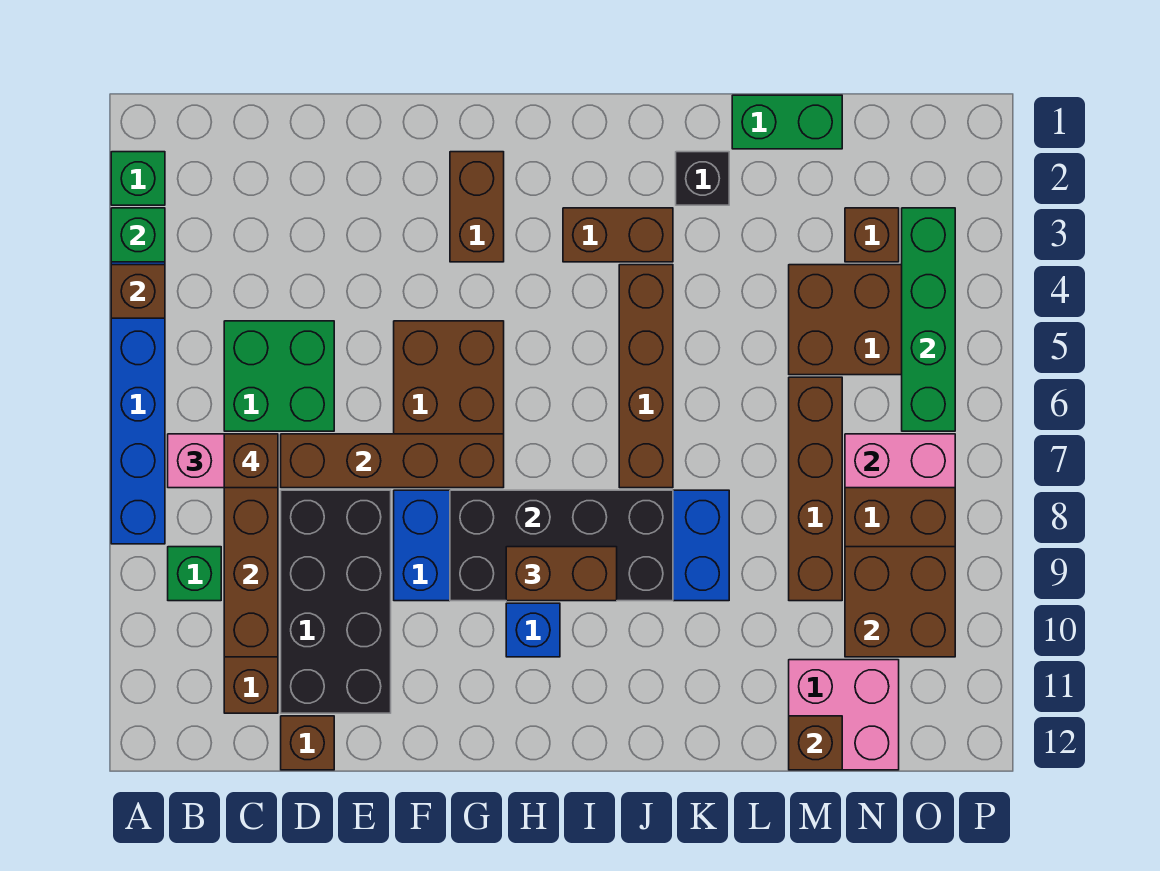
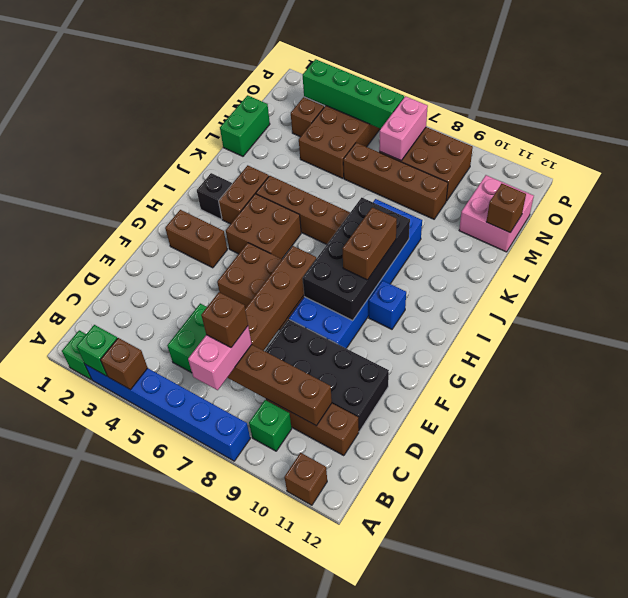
brown brick D12 level 1 -> brown brick A11 level 1
black brick K2 level 1 -> black brick I2 level 1
brown brick N9:O10 level 2 -> brown brick H4:I5 level 1

